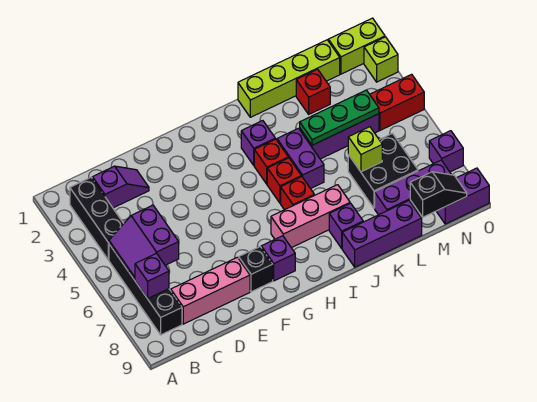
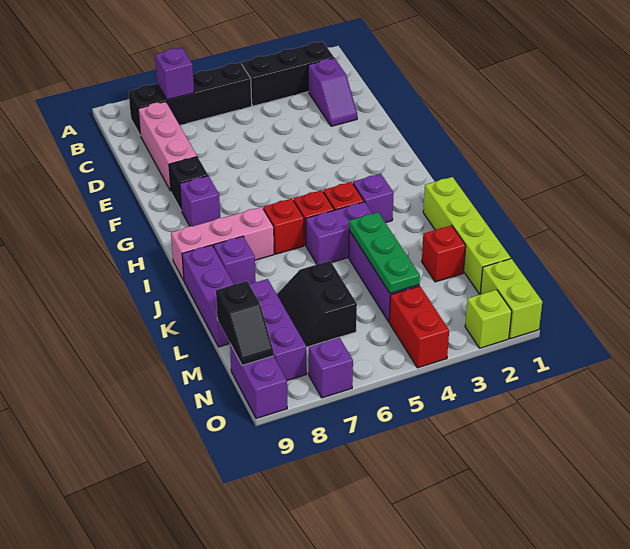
purple slope B5:C6 level 2 top C -> none
pink brick H7:J7 level 1 -> pink brick I7:I9 level 1
black brick L6:M7 level 1 -> black slope L6:M7 level 1 top 6
lime brick L6 level 2 -> none

